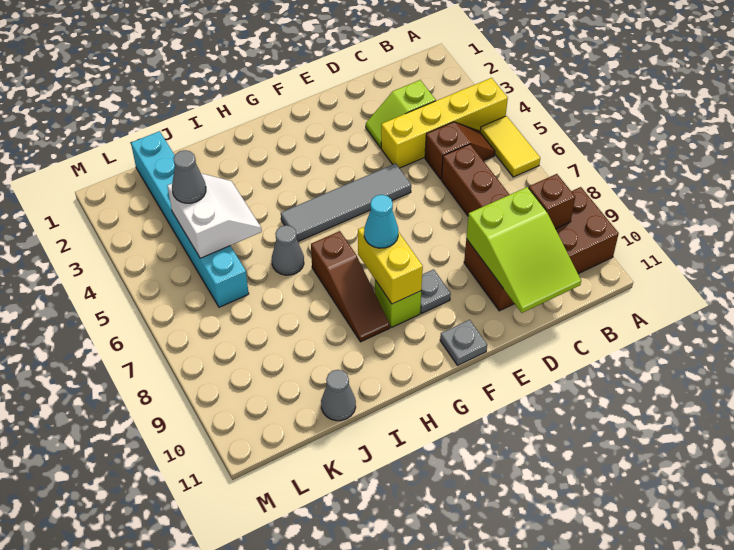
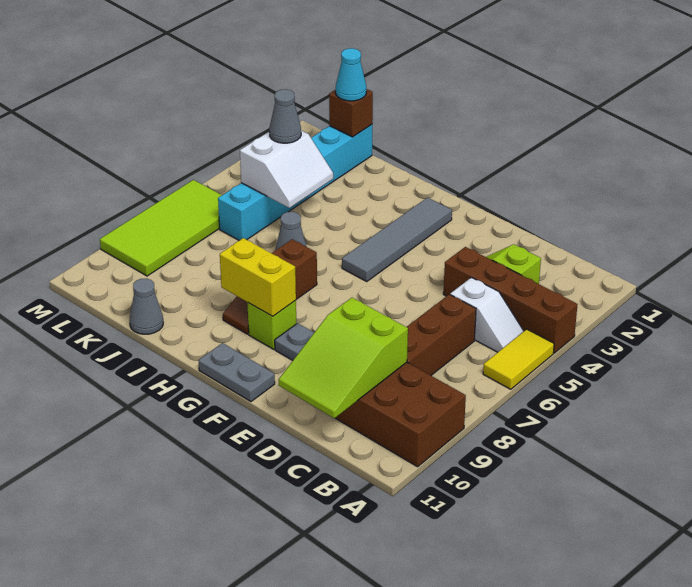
yellow brick A4:D4 level 1 -> brown brick A4:D4 level 1
brown slope B5:C5 level 1 top C -> white slope B5:C5 level 1 top C
brown brick B9 level 2 -> brown brick K1 level 2
grey tile E5:H5 level 1 -> grey tile G2:G5 level 1
grey plate F11 level 1 -> grey plate F11:G11 level 1
yellow brick G8:G9 level 2 -> yellow brick G9:H9 level 2
cyan cone G8 level 3 -> cyan cone K1 level 3
none -> lime tile L6:M9 level 1

